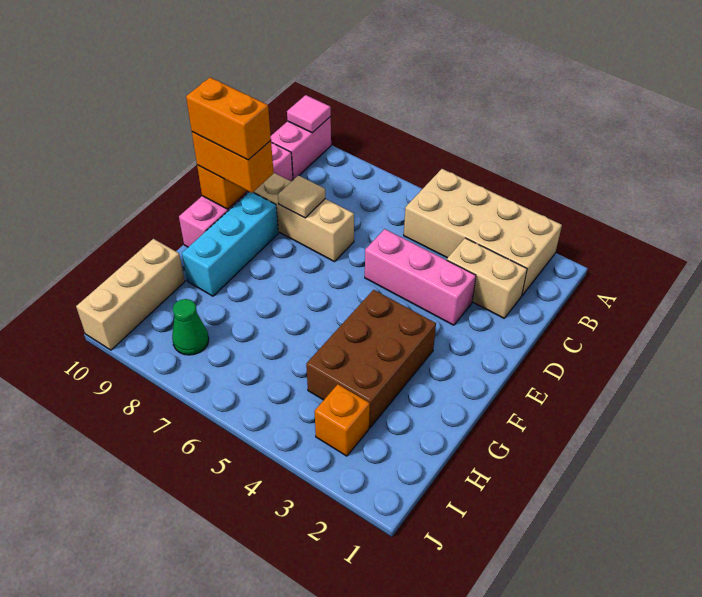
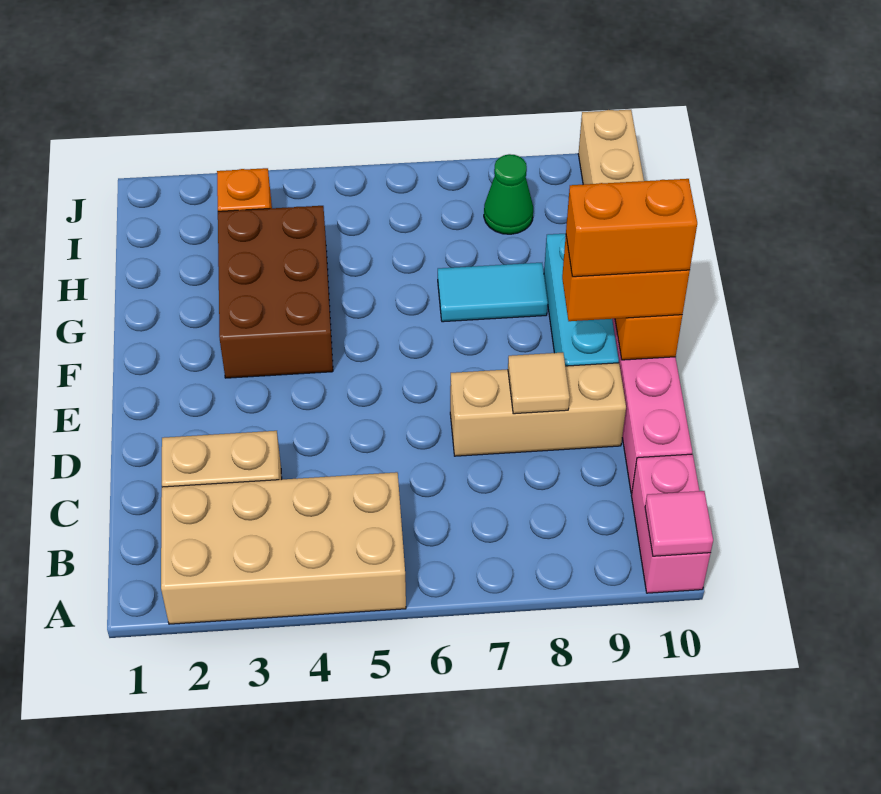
pink brick D3:D5 level 1 -> none
none -> cyan tile G7:G8 level 1

